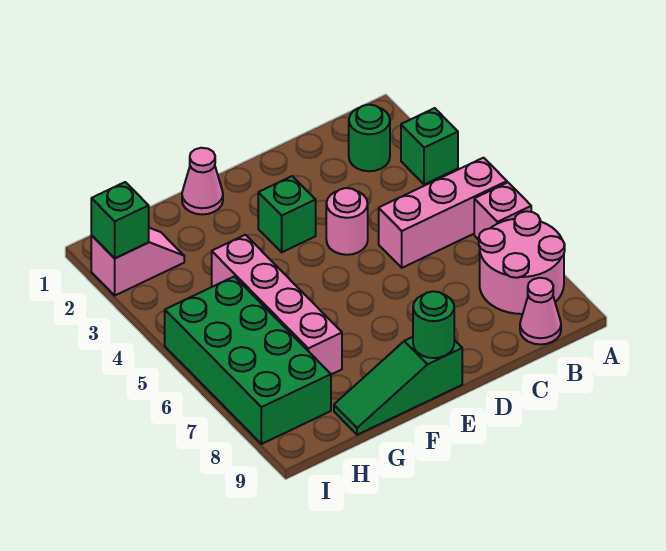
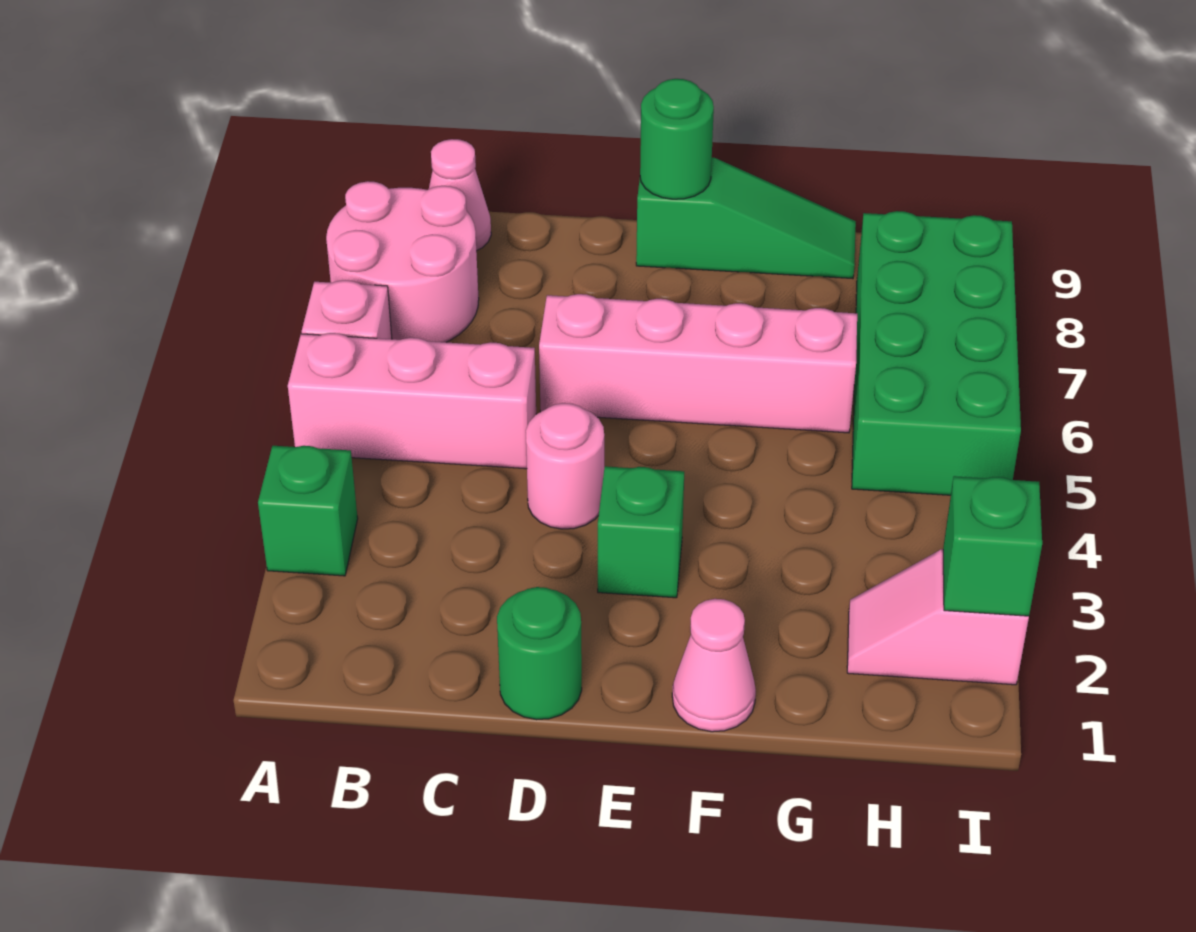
green round brick B2 level 1 -> green round brick D1 level 1
pink brick G4:G7 level 1 -> pink brick D6:G6 level 1

